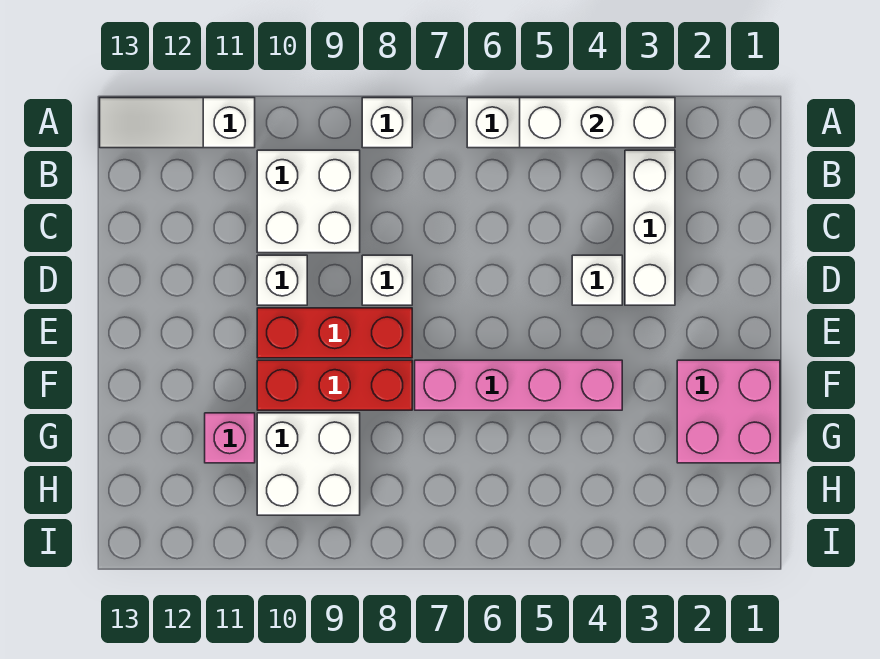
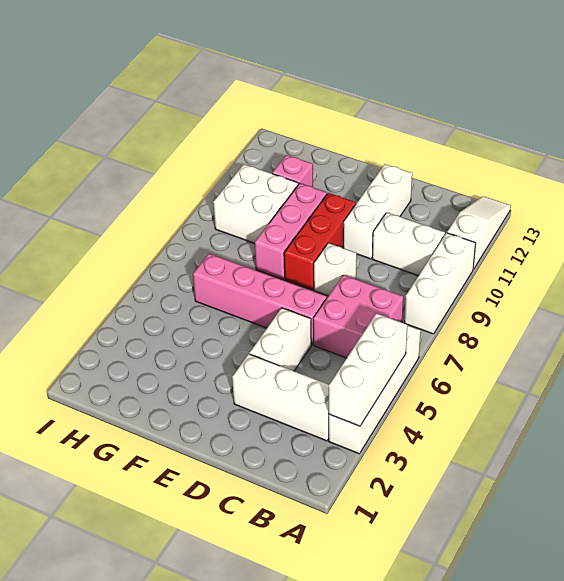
white brick A8 level 1 -> white brick A8:A10 level 1
white brick B9:C10 level 1 -> white brick B10:C10 level 1
white brick D4 level 1 -> white brick D4:D5 level 1
white brick D10 level 1 -> white brick D10:D12 level 1
pink brick F1:G2 level 1 -> pink brick B6:C7 level 1
pink brick F4:F7 level 1 -> pink brick D6:G6 level 1
red brick F8:F10 level 1 -> pink brick F8:F10 level 1

